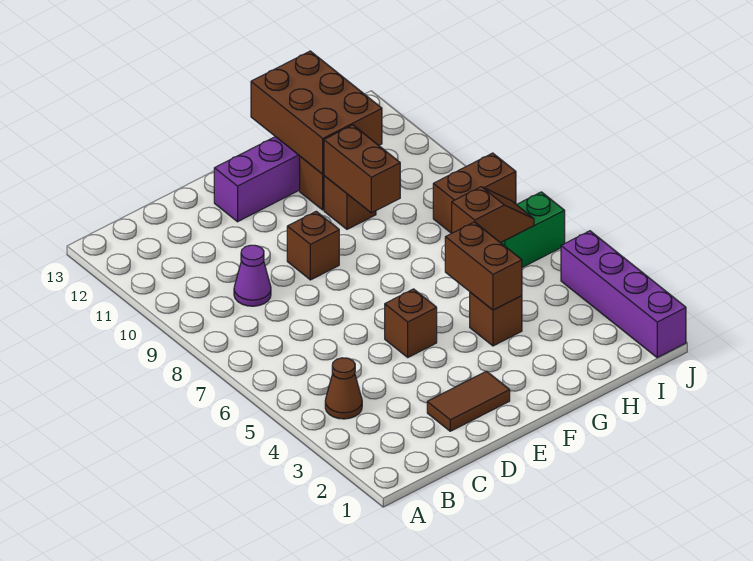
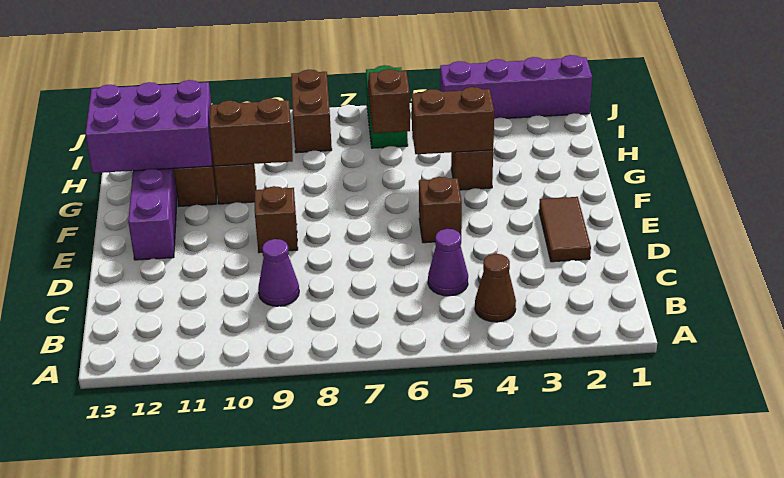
none -> purple cone C5 level 1
brown brick G11:H13 level 2 -> purple brick G11:H13 level 2

